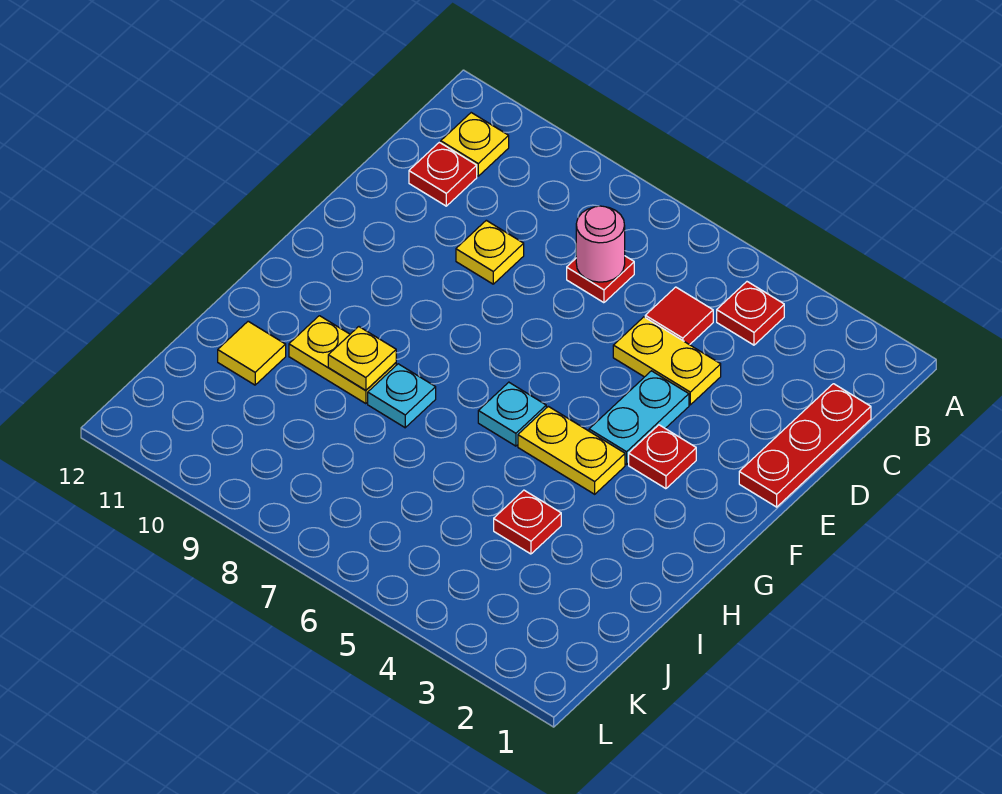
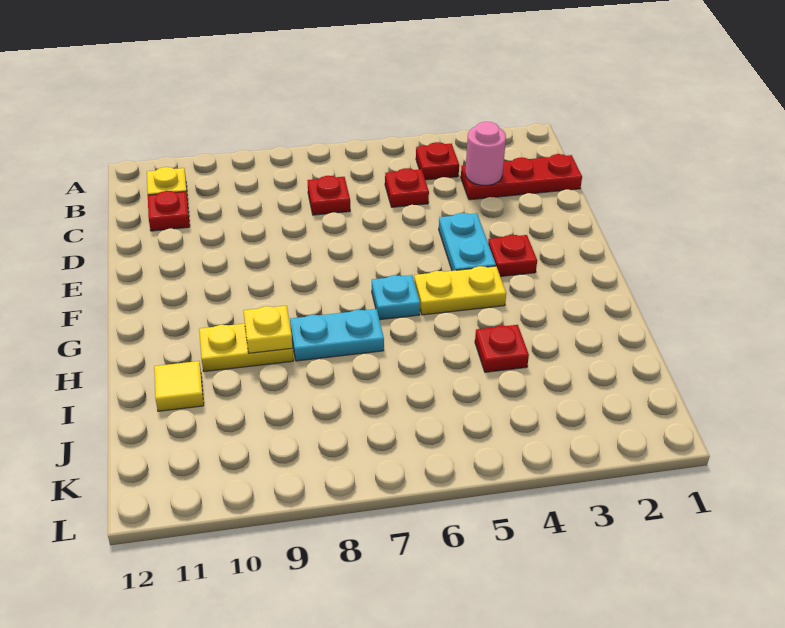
red plate C1:E1 level 1 -> red plate C1:C3 level 1
red tile C5 level 1 -> red plate C5 level 1
pink round brick C7 level 2 -> pink round brick C3 level 2
yellow plate D4:D5 level 1 -> none
yellow plate D9 level 1 -> none
cyan plate H8 level 1 -> cyan plate H7:H8 level 1

